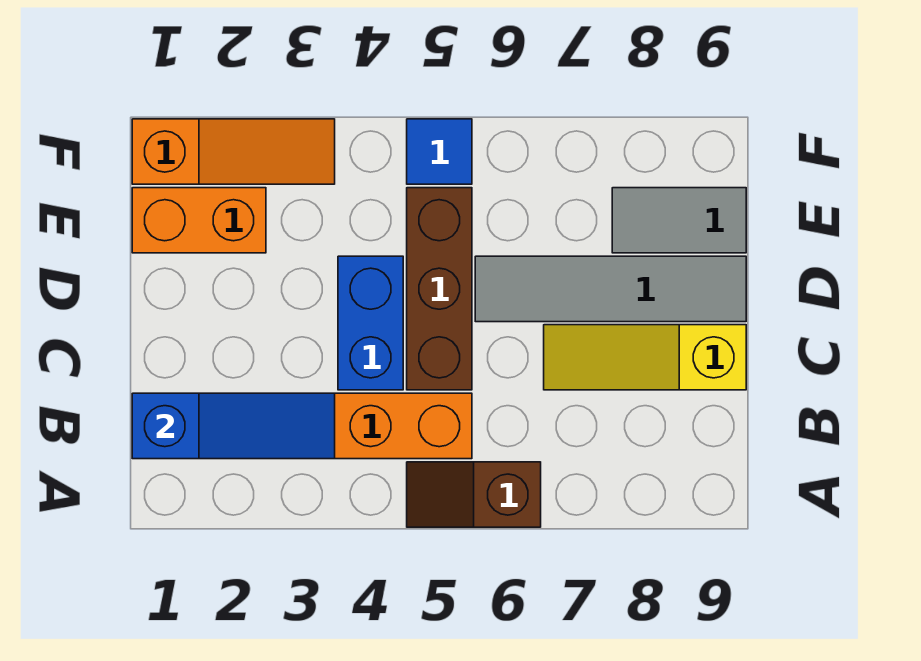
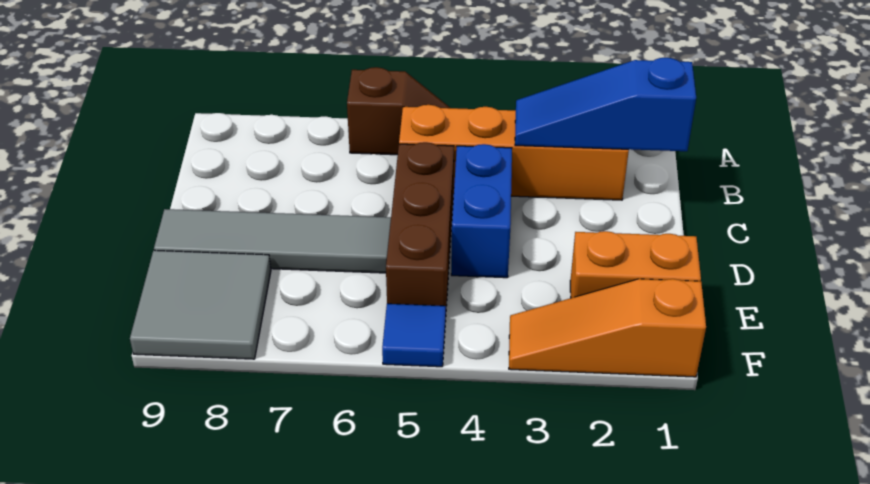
yellow slope C7:C9 level 1 top 9 -> none
grey tile E8:E9 level 1 -> grey tile E8:F9 level 1

